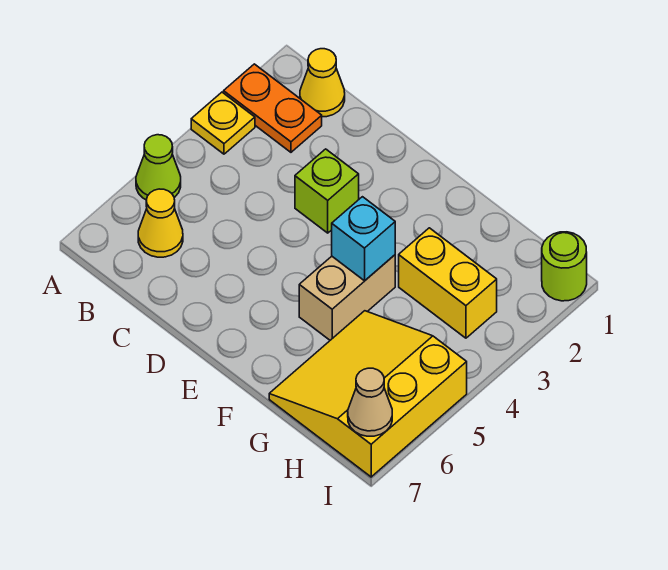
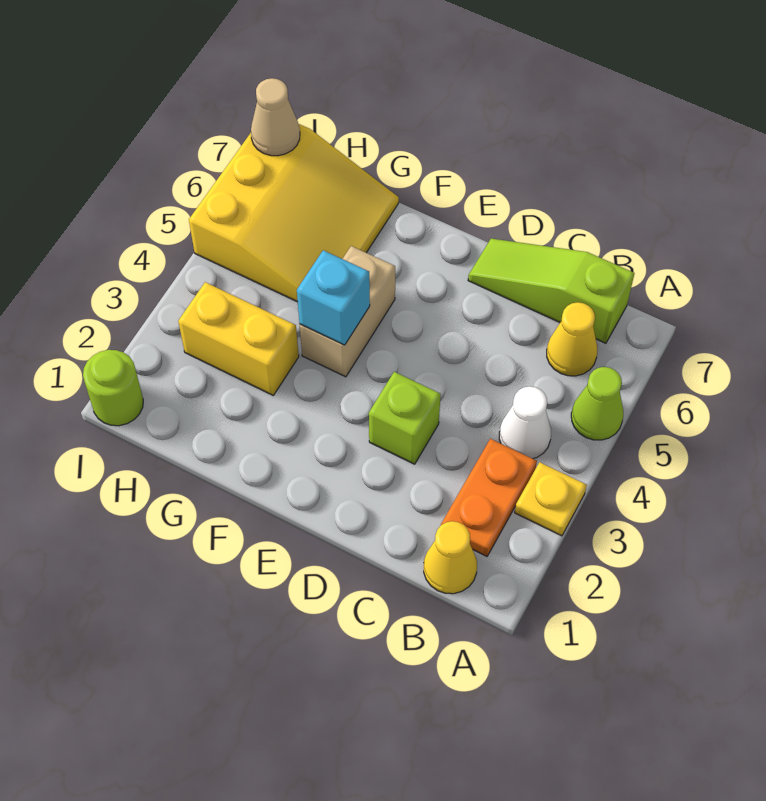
orange plate A2:B2 level 1 -> orange plate B2:B3 level 1
none -> white cone B4 level 1
none -> lime slope B7:D7 level 1 top B

